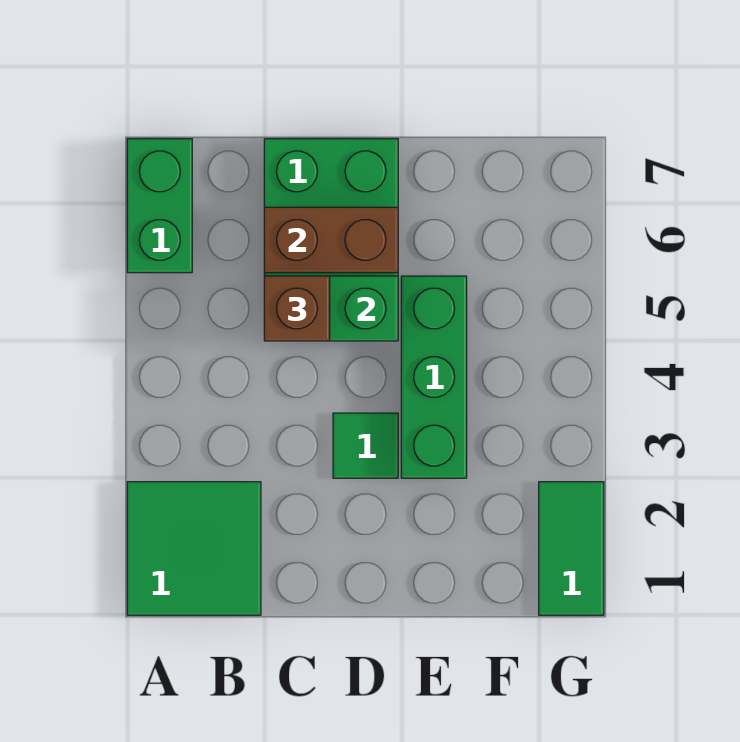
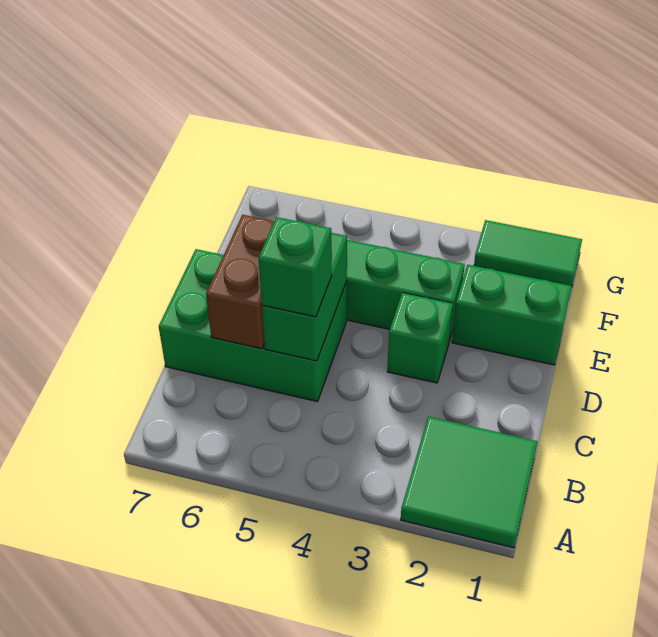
green brick A6:A7 level 1 -> green brick E1:E2 level 1
brown brick C5 level 3 -> green brick C5 level 3
green tile D3 level 1 -> green brick D3 level 1

